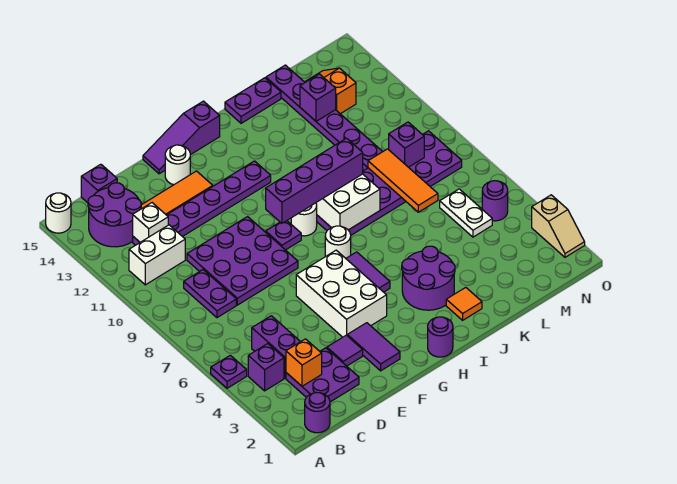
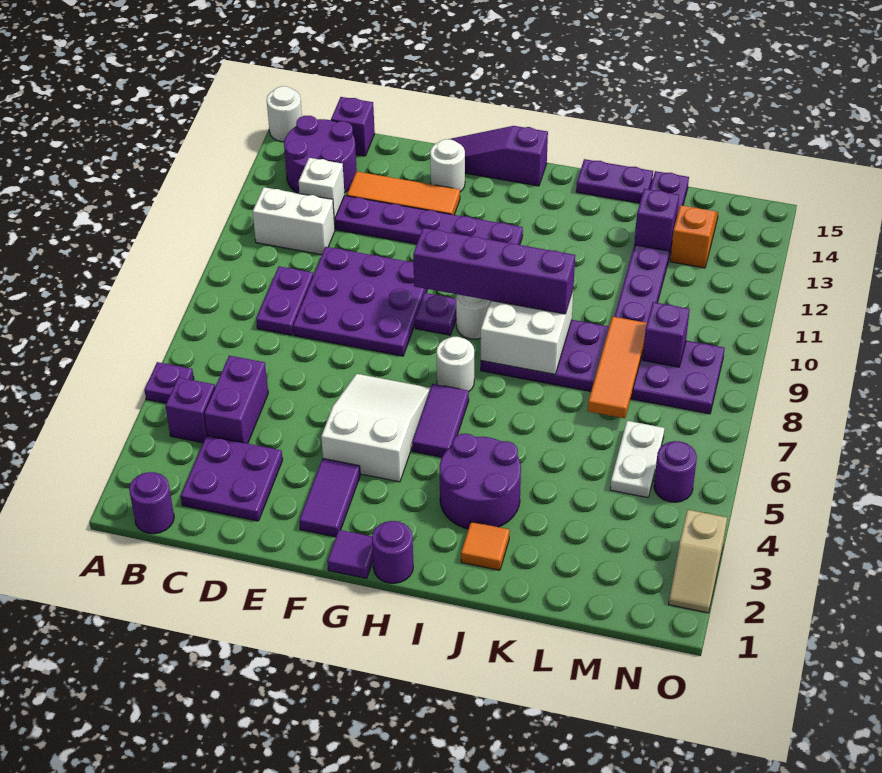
orange brick C3 level 2 -> none
purple tile E3 level 1 -> purple tile G1 level 1
white brick F4:G6 level 1 -> white slope F4:G6 level 1 top 4

